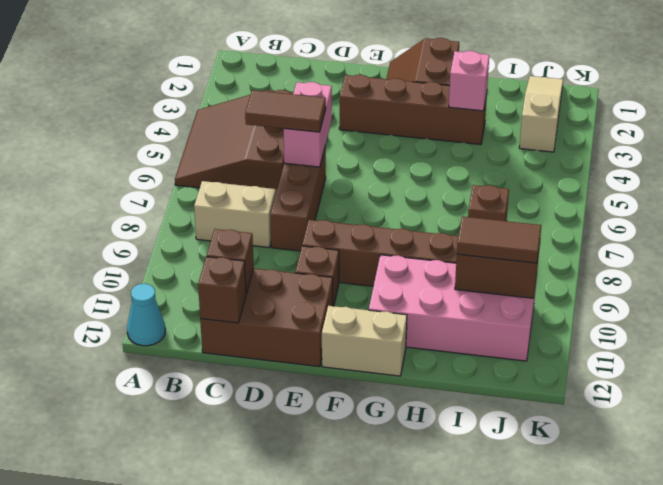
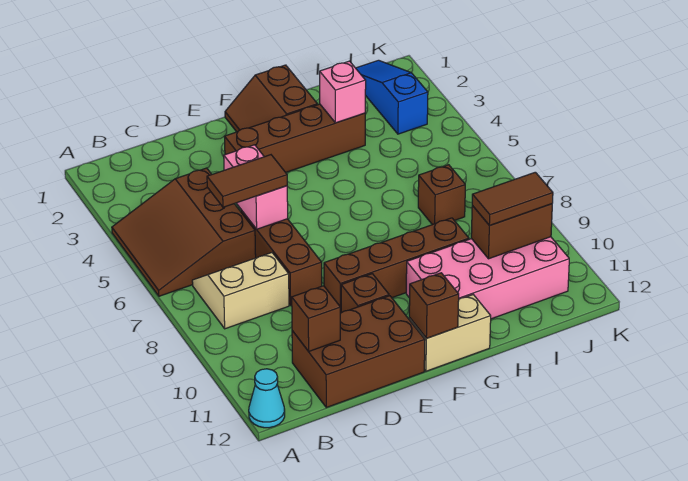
brown brick C12 level 2 -> brown brick F12 level 2
tan slope J1:J3 level 1 top 3 -> blue slope J1:J3 level 1 top 3

